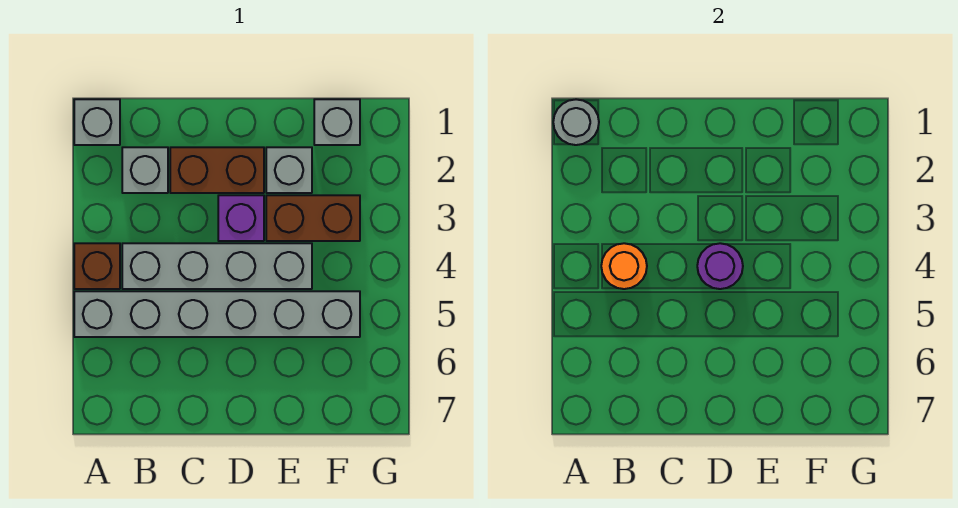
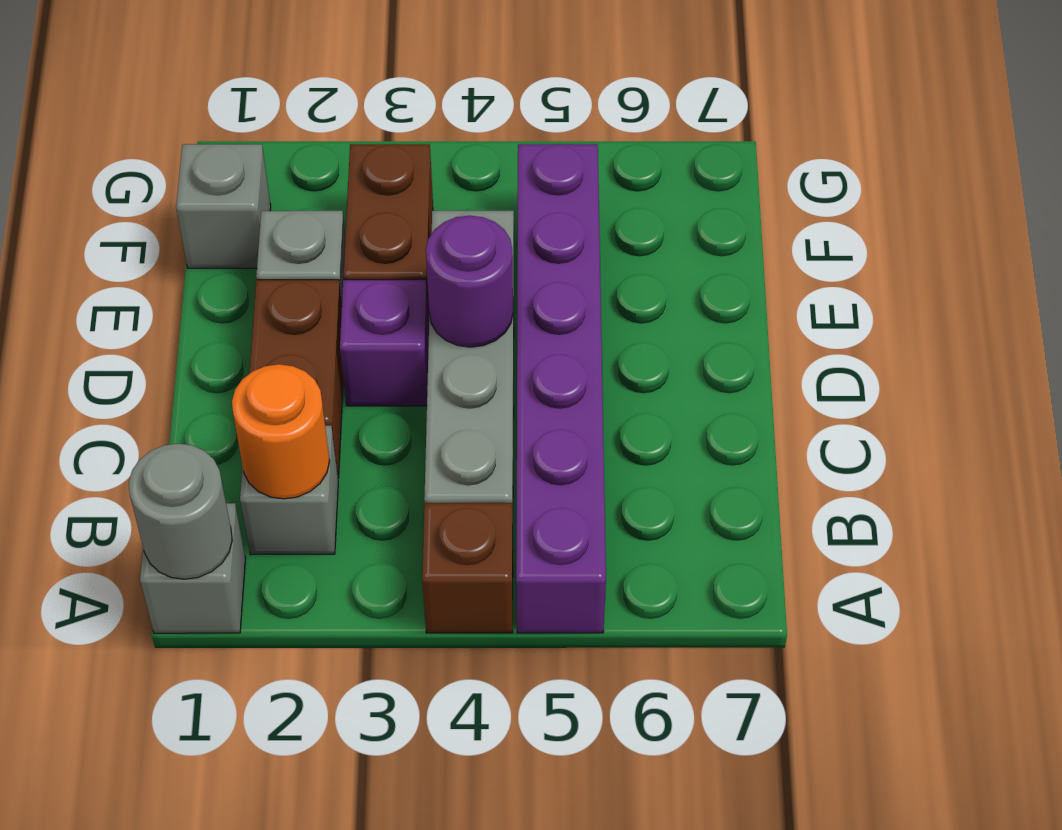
grey brick A5:F5 level 1 -> purple brick A5:F5 level 1
orange round brick B4 level 2 -> orange round brick B2 level 2

